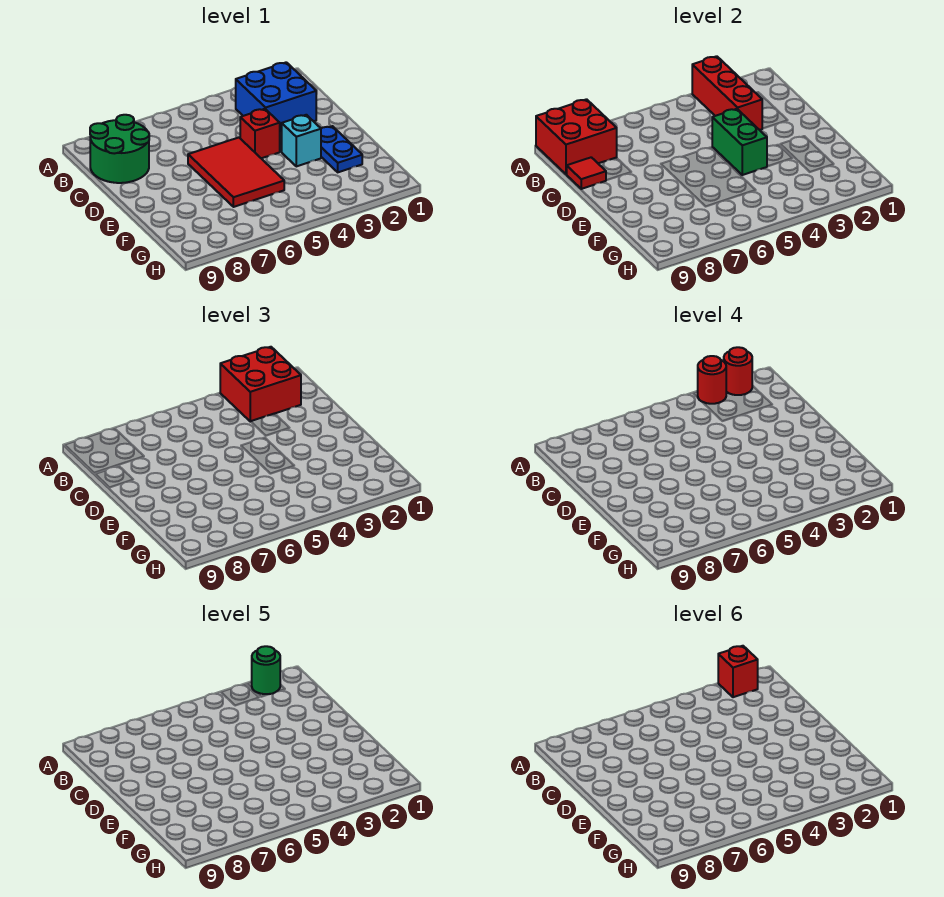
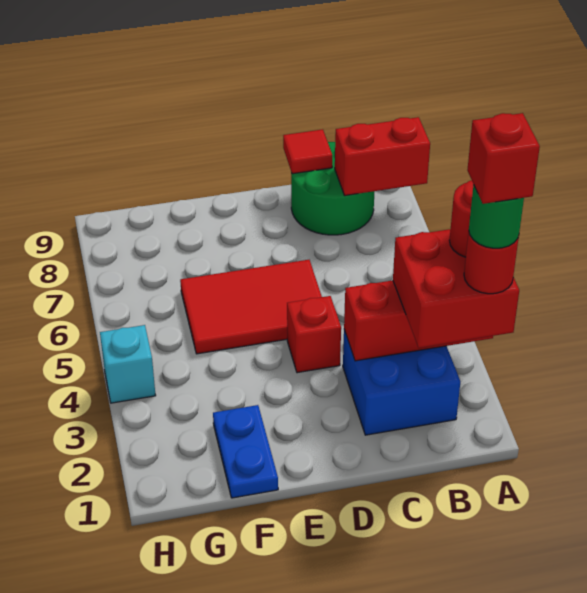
red brick A8:B9 level 2 -> red brick A8:B8 level 2
green brick D4:E4 level 2 -> none
blue plate E2:F2 level 1 -> blue plate F1:F2 level 1
cyan brick E3 level 1 -> cyan brick H4 level 1

